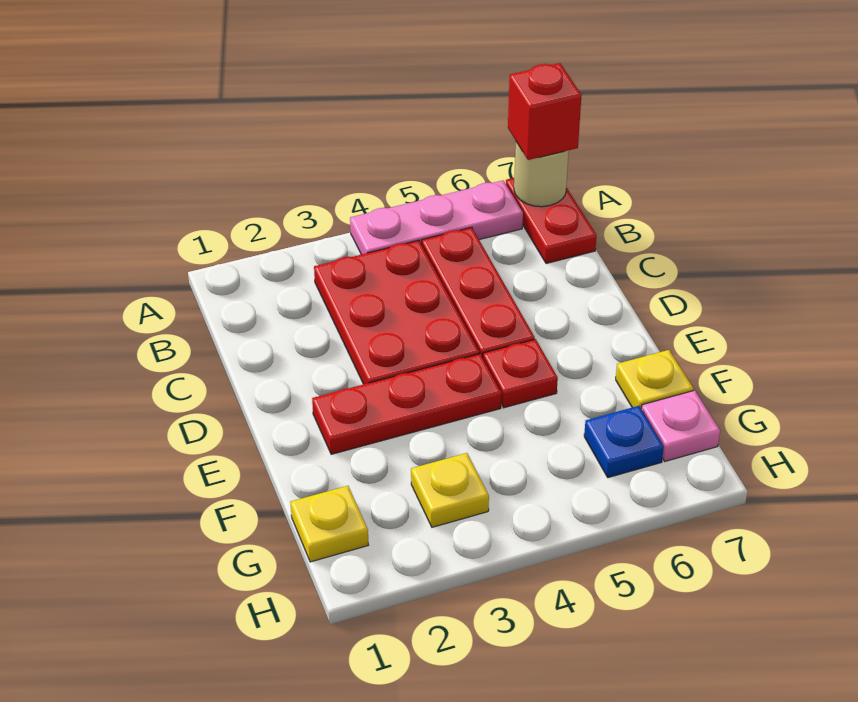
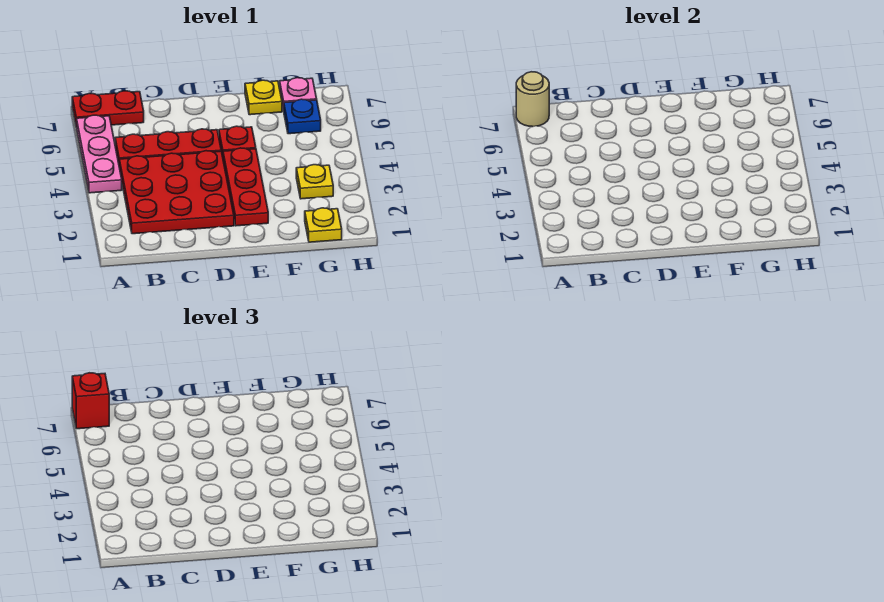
red plate B3:D4 level 1 -> red plate B2:D4 level 1

